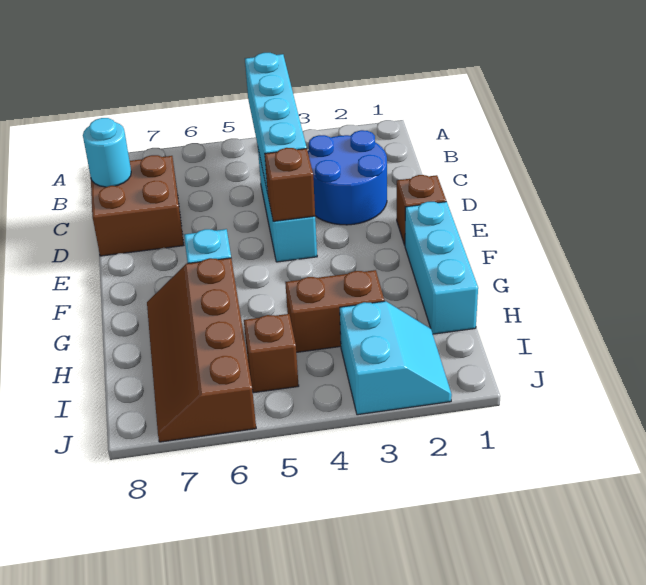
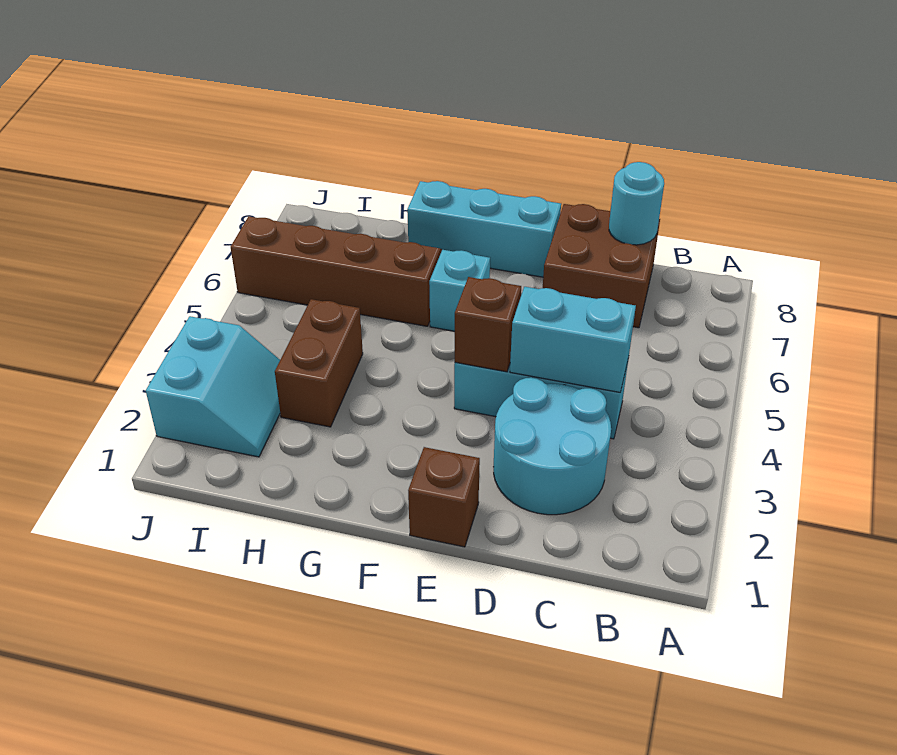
cyan brick A4:D4 level 2 -> cyan brick C4:D4 level 2
blue round brick C2:D3 level 1 -> cyan round brick C2:D3 level 1
cyan brick F1:H1 level 1 -> cyan brick E8:G8 level 1
cyan slope I2:J3 level 1 top 3 -> cyan slope I2:J3 level 1 top J
brown brick I5 level 1 -> none

